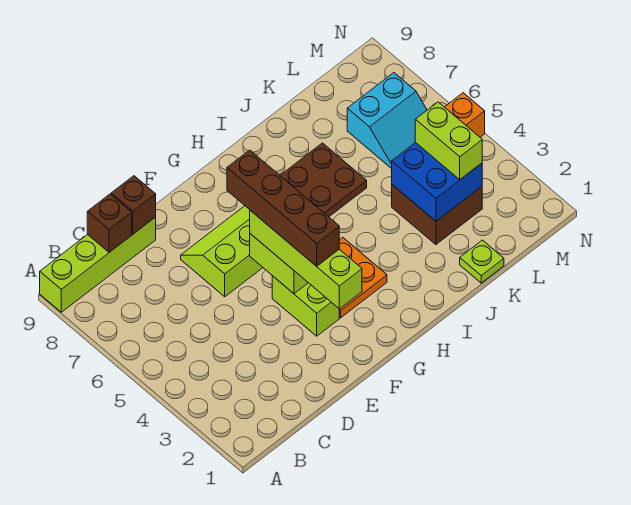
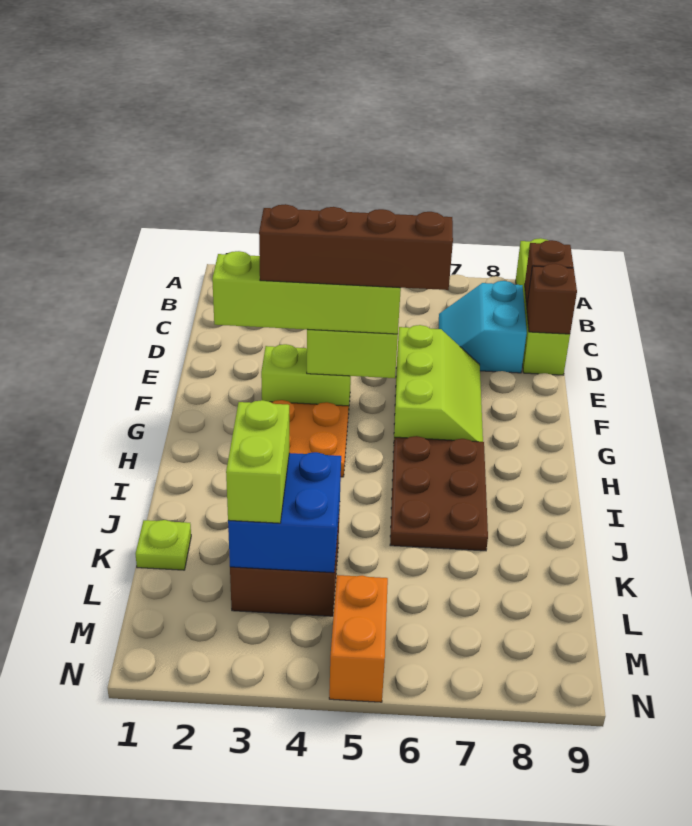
lime brick L3:L4 level 3 -> lime brick K3:L3 level 3
cyan slope L6:M7 level 1 top 7 -> cyan slope C7:D8 level 1 top 8

